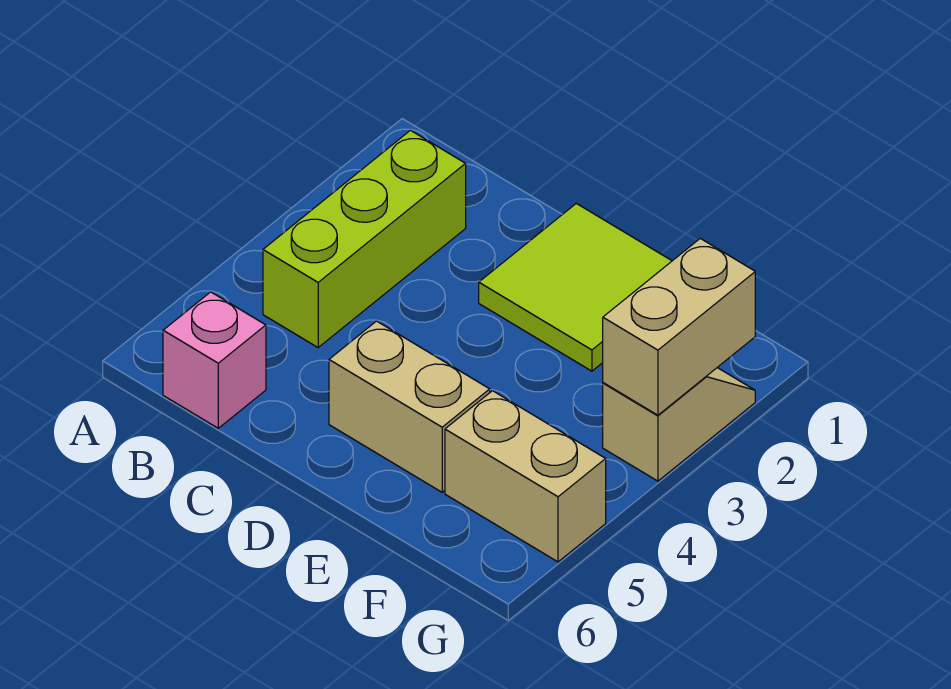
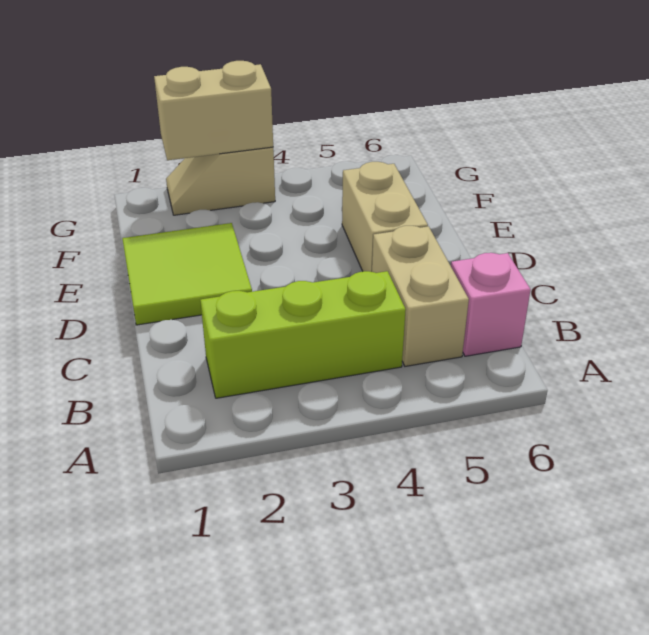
tan brick F5:G5 level 1 -> tan brick B5:C5 level 1

